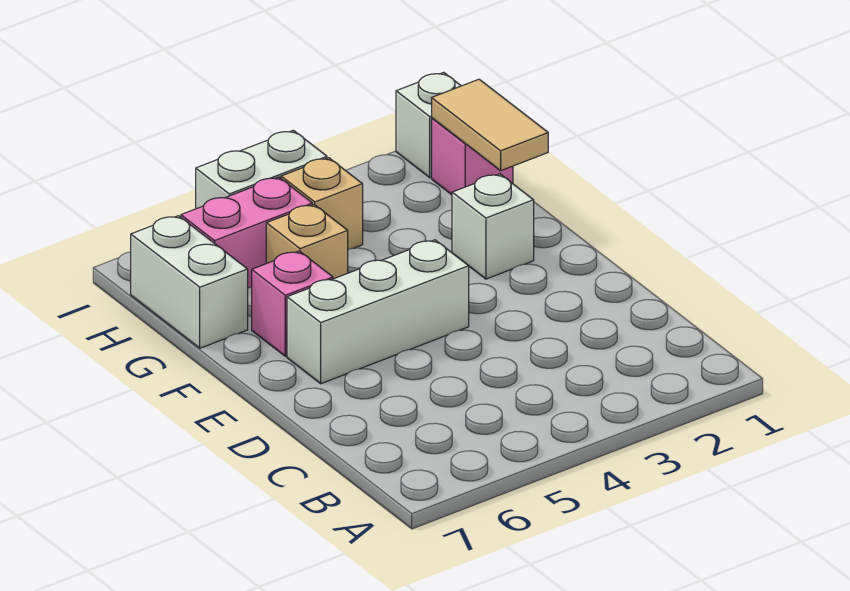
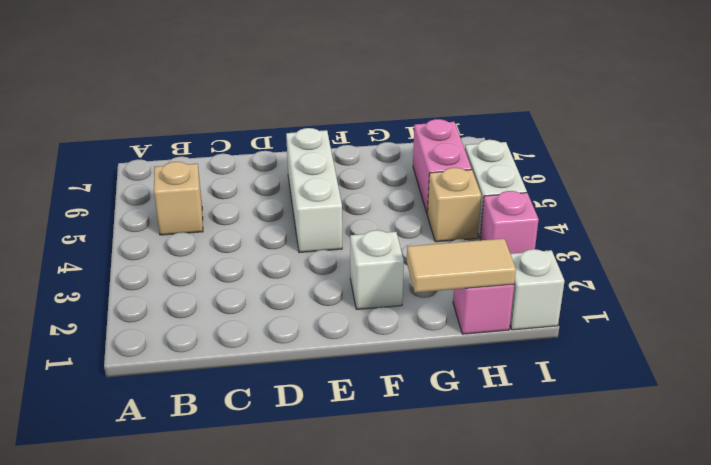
pink brick F6 level 1 -> pink brick I3 level 1
tan brick G5 level 1 -> tan brick B5 level 1
white brick G7:H7 level 1 -> none

